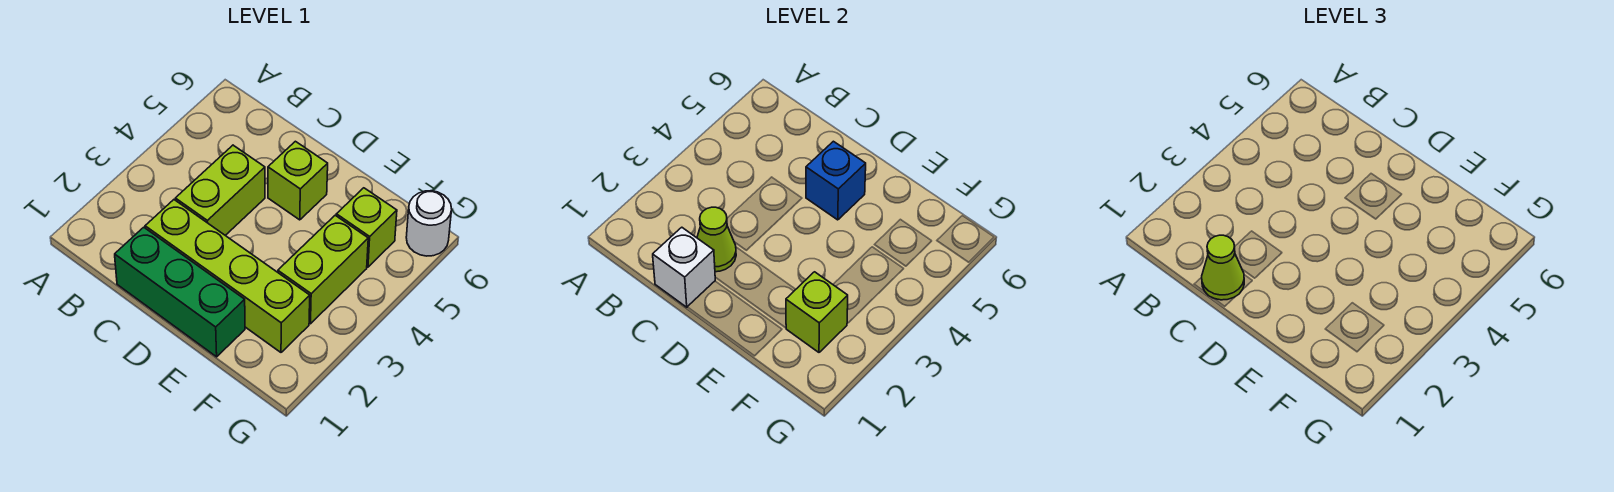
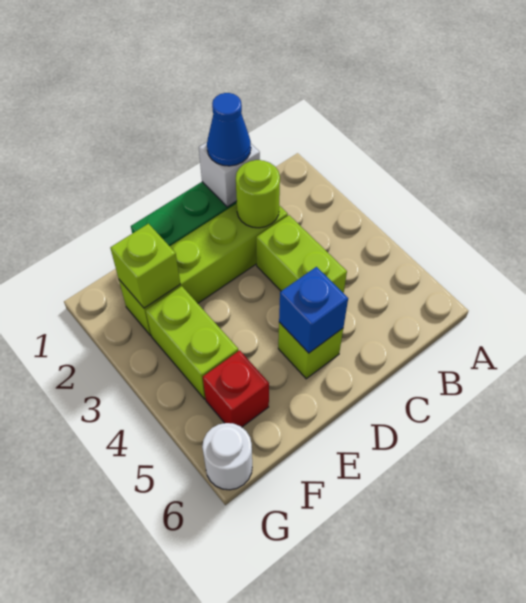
lime cone C1 level 3 -> blue cone C1 level 3
lime cone C2 level 2 -> lime round brick C2 level 2
lime brick F5 level 1 -> red brick F5 level 1

